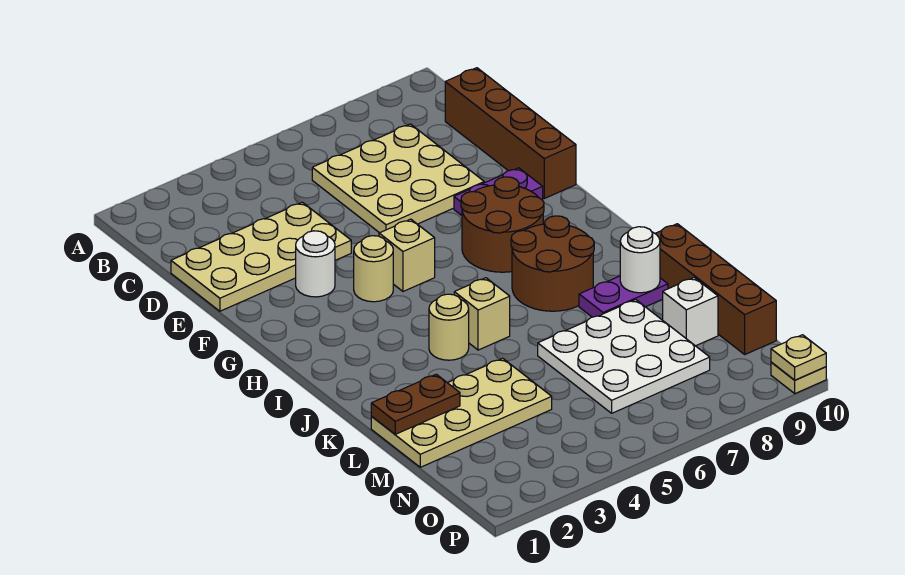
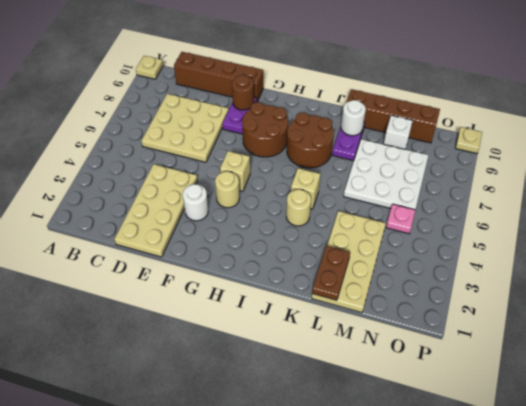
none -> brown round brick F9 level 2
none -> pink plate N5 level 1
tan plate P10 level 2 -> tan plate A10 level 1

